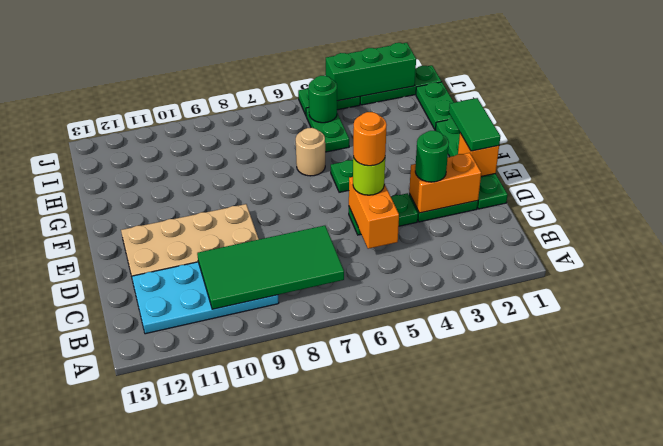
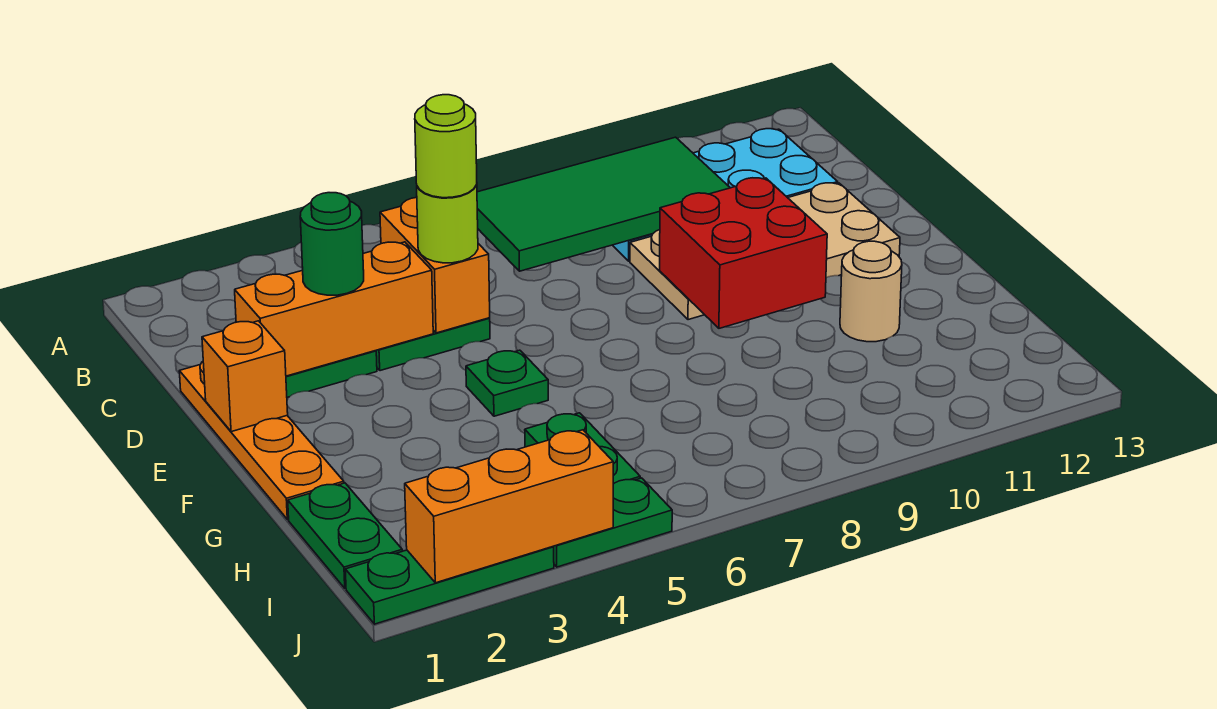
green plate D1:G1 level 1 -> orange plate D1:G1 level 1
orange brick D2:D3 level 2 -> orange brick D2:D4 level 2
orange round brick D5 level 4 -> lime round brick D5 level 4
green tile E1:F1 level 3 -> none
none -> red brick E9:F10 level 2
tan round brick G6 level 1 -> tan round brick G11 level 1
green round brick I5 level 2 -> none
green brick J2:J4 level 2 -> orange brick J2:J4 level 2

